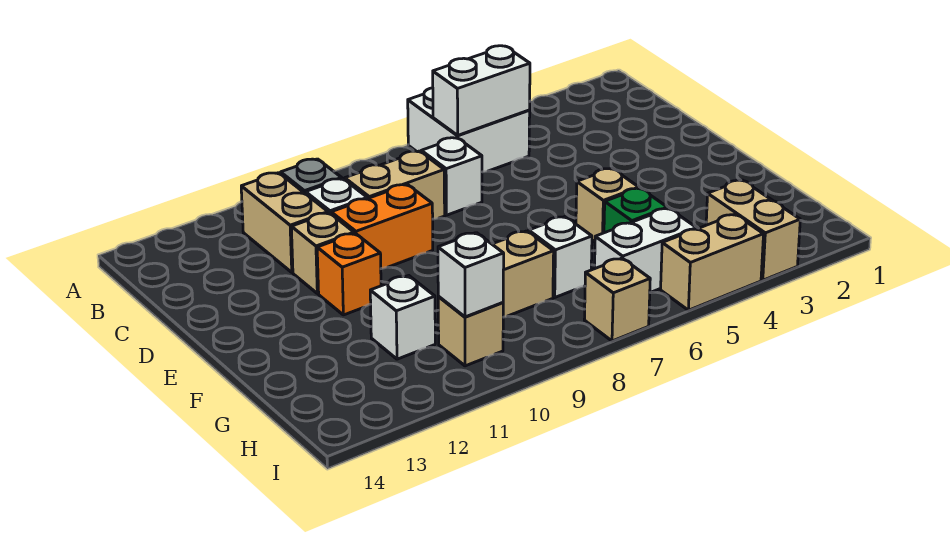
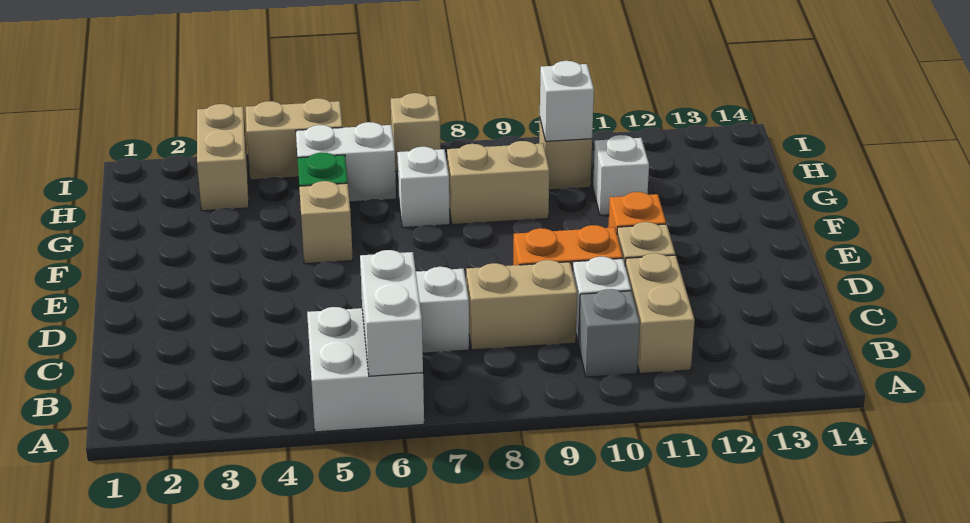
white brick B5:B6 level 2 -> white brick A6:B6 level 2

